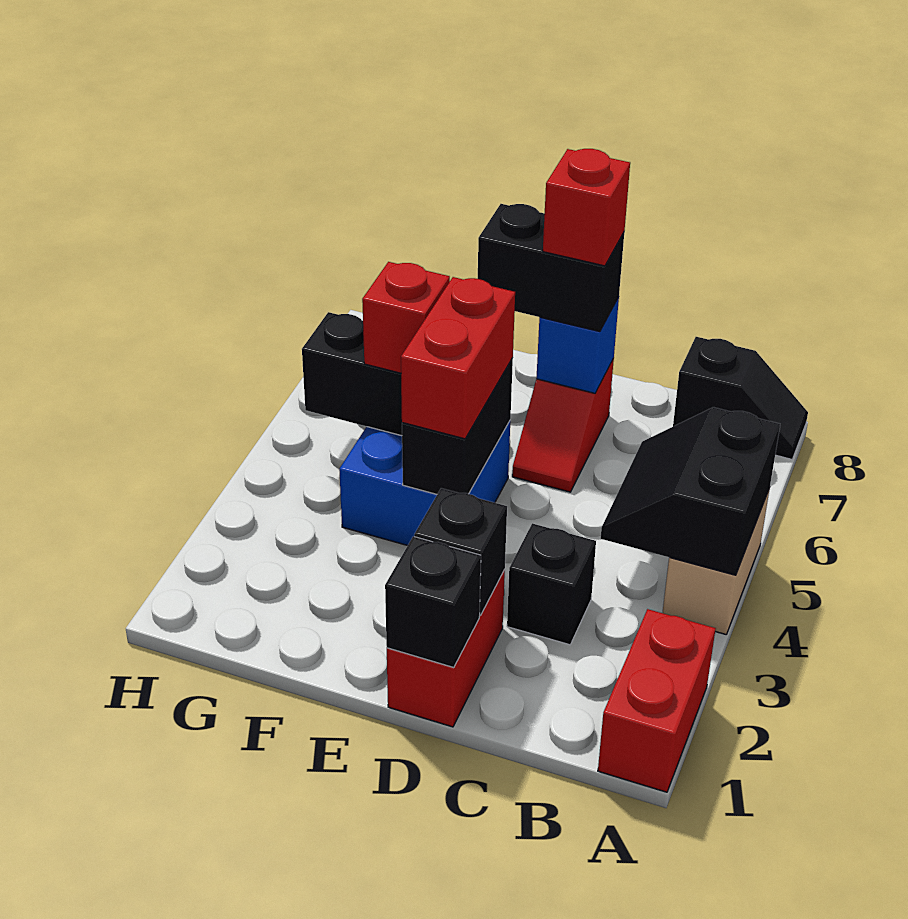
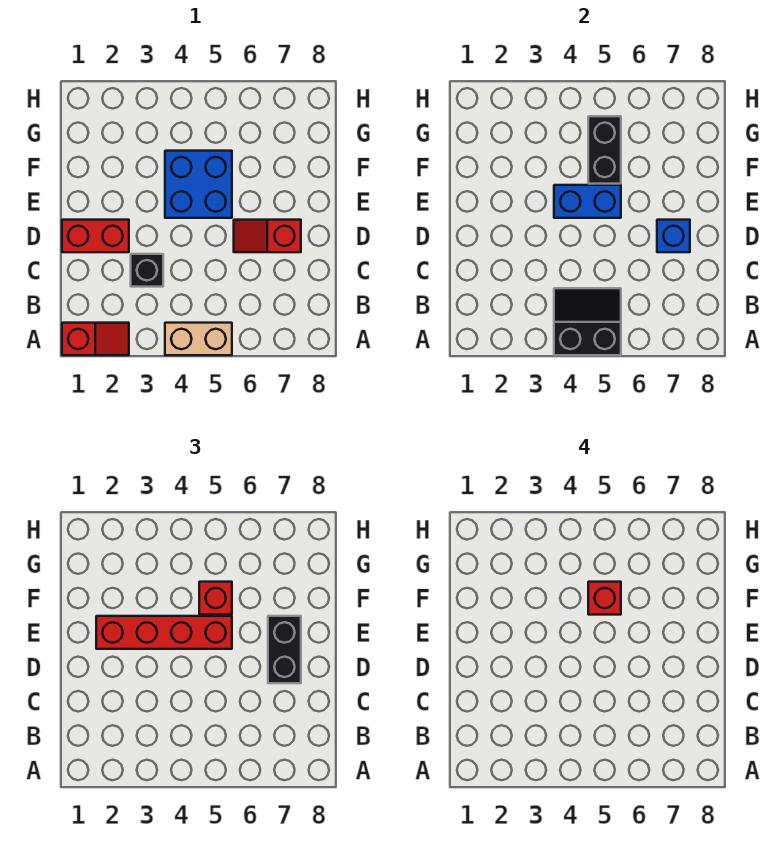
red brick A1:A2 level 1 -> red slope A1:A2 level 1 top 1
black slope A8:B8 level 1 top B -> none
black brick D1 level 2 -> none
black brick D2 level 2 -> none
red brick D7 level 4 -> red brick F5 level 4
black brick E4:E5 level 2 -> blue brick E4:E5 level 2
red brick E4:E5 level 3 -> red brick E2:E5 level 3

